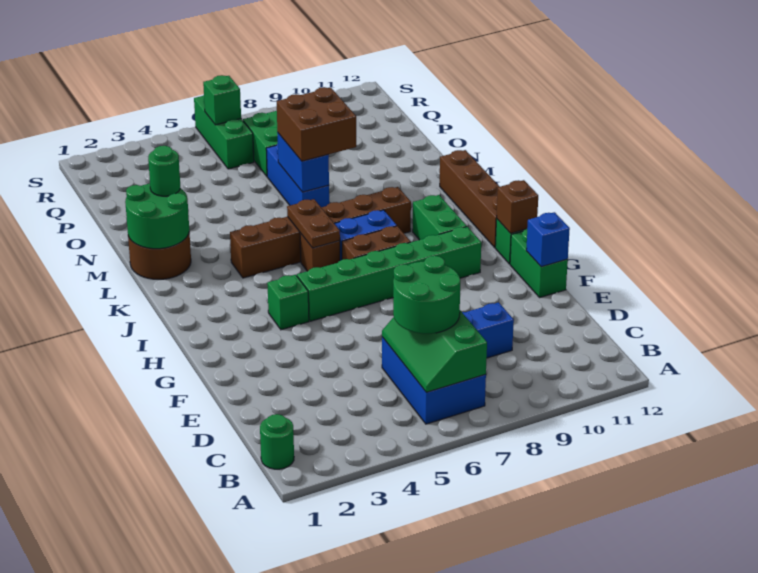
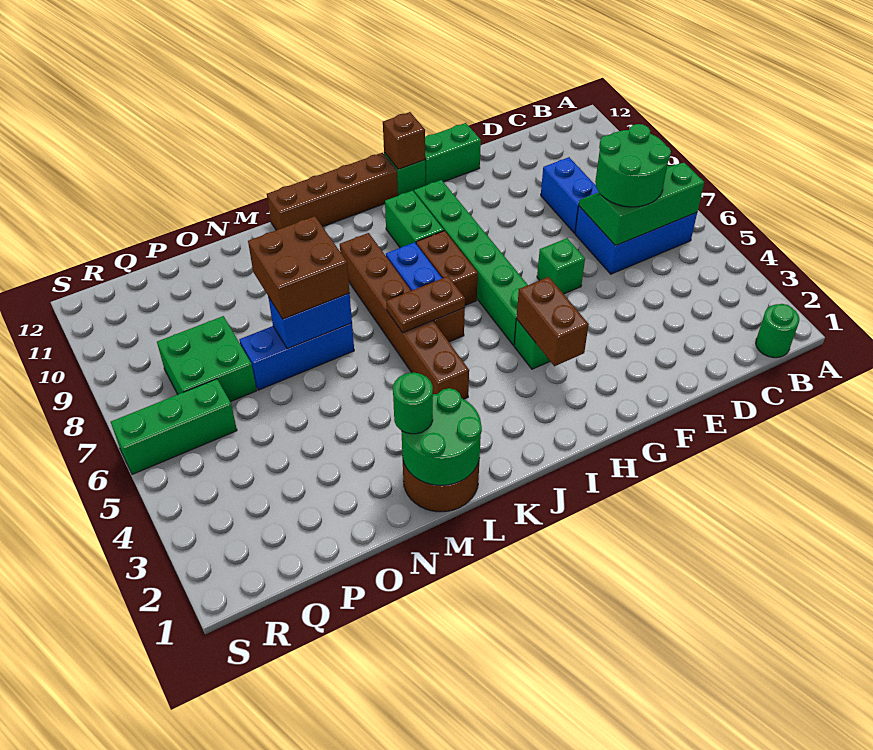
green slope B6:D7 level 2 top 7 -> green slope B6:D7 level 2 top 6
blue brick F12 level 2 -> none
none -> brown brick H3:H4 level 2
green brick I10:J10 level 1 -> green brick I9:I10 level 1
green brick R6 level 2 -> green brick F6 level 1

